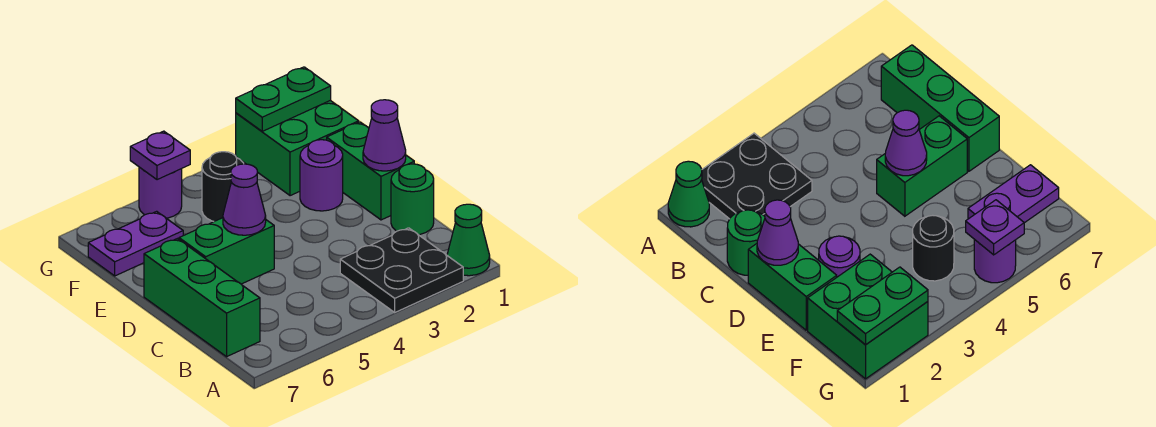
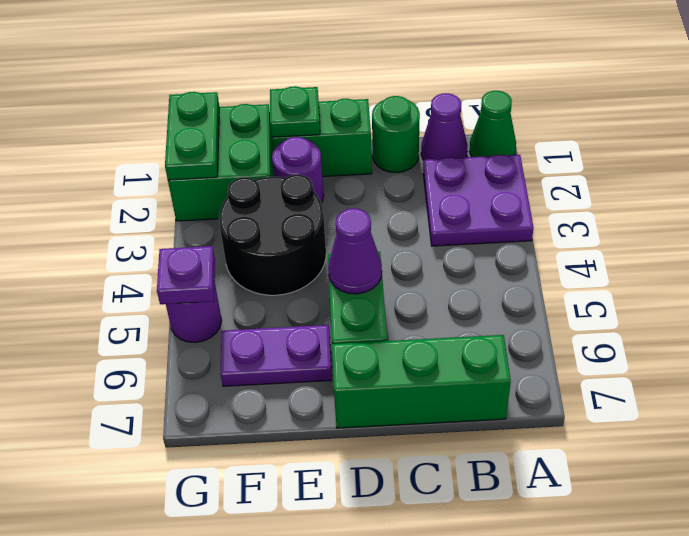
black plate A2:B3 level 1 -> purple plate A2:B3 level 1
purple cone D1 level 2 -> purple cone B1 level 1
none -> green plate E1 level 2
black round brick F4 level 1 -> black round brick E3:F4 level 1
purple plate F6:F7 level 1 -> purple plate E6:F6 level 1

